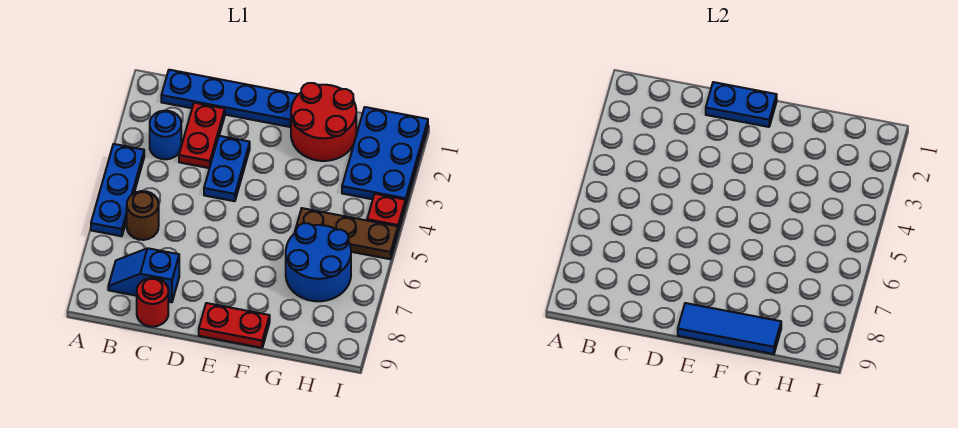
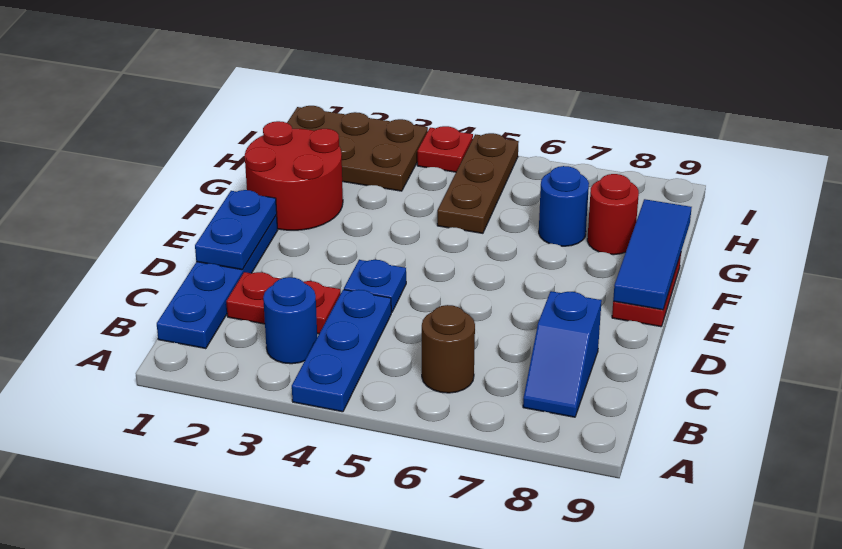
blue plate A4:A6 level 1 -> blue plate A4:C4 level 1
red round brick C9 level 1 -> red round brick G8 level 1
blue plate D3:D4 level 1 -> blue plate D4 level 1
blue round brick G6:H7 level 1 -> blue round brick G7 level 1
blue plate H1:I3 level 1 -> brown plate H1:I3 level 1

